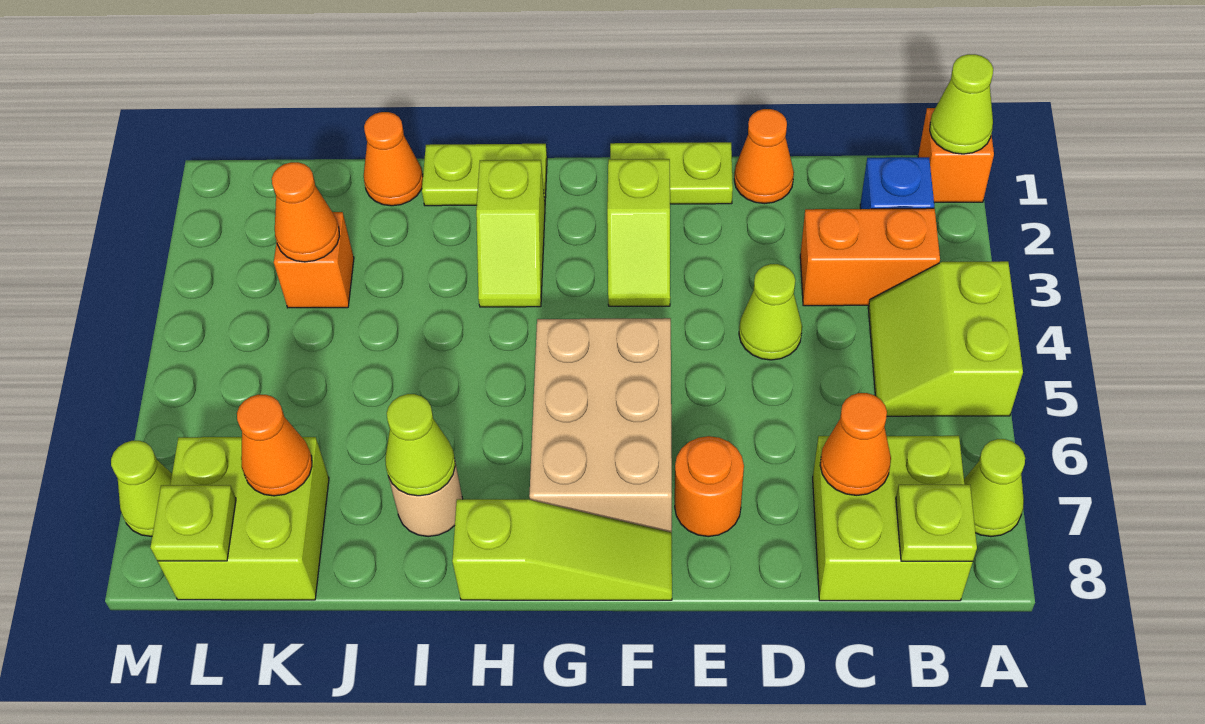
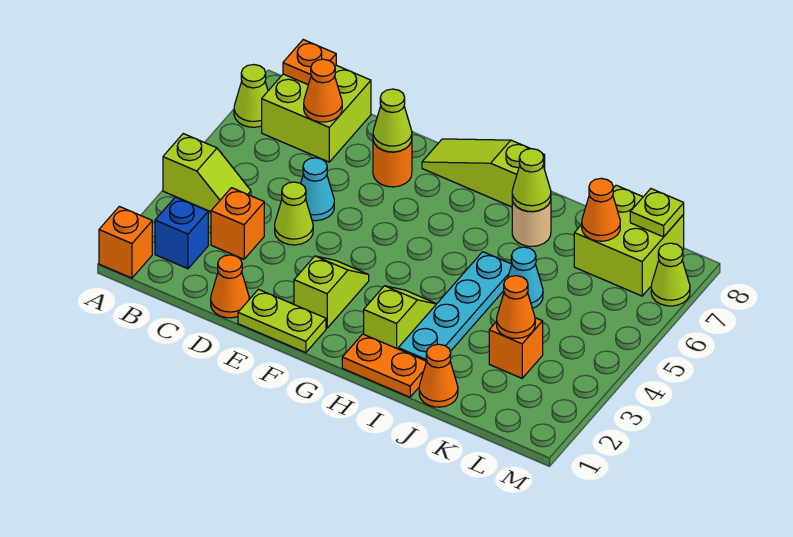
lime cone A1 level 2 -> lime cone E7 level 2
lime slope A4:B5 level 1 top A -> lime slope A4:B4 level 1 top A
orange brick B3:C3 level 1 -> orange brick C3 level 1
lime plate B8 level 2 -> orange plate B8 level 2
none -> cyan cone D5 level 1
tan brick F5:G7 level 1 -> none
lime plate H1:I1 level 1 -> orange plate H1:I1 level 1
none -> cyan plate I2:I5 level 1
none -> cyan cone J5 level 1

